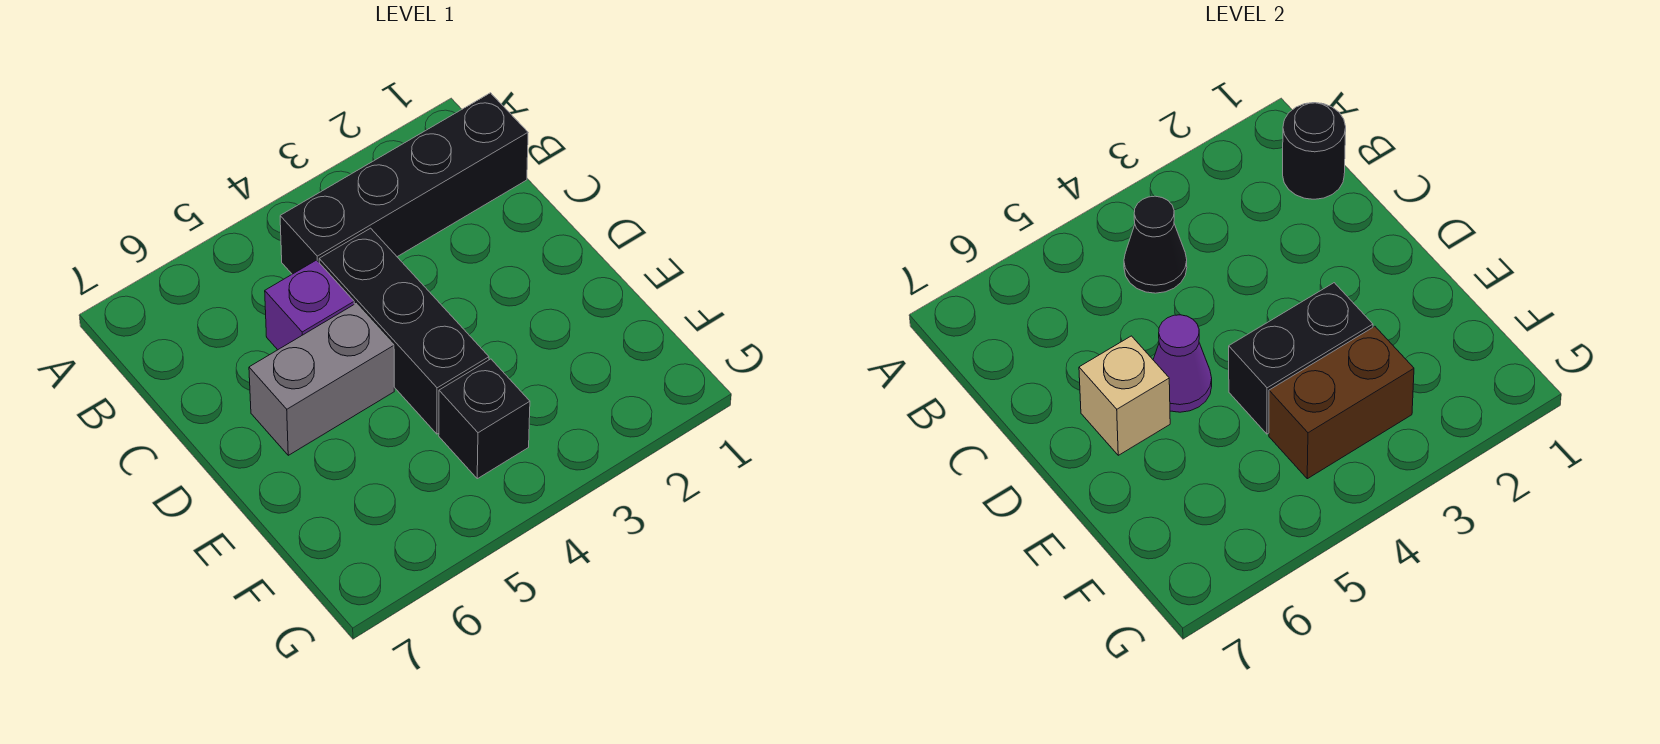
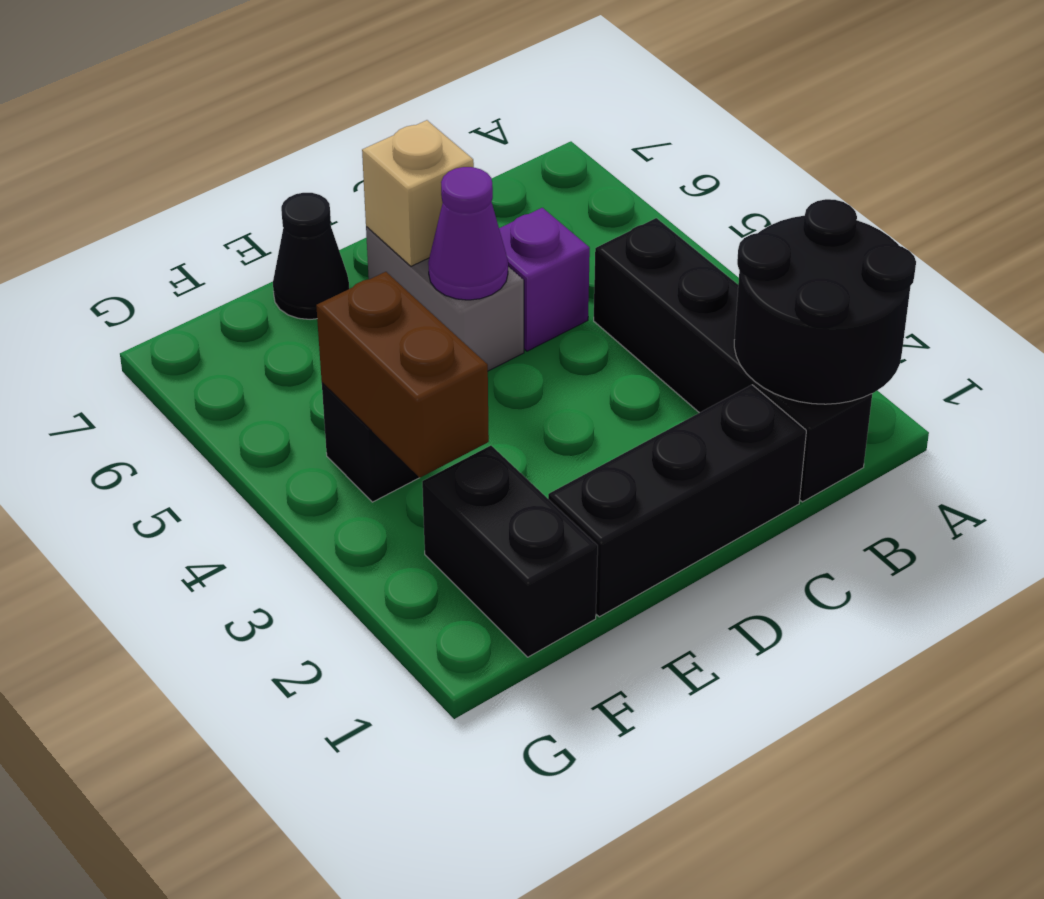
black round brick B1 level 2 -> black round brick A1:B2 level 2
black cone B4 level 2 -> black cone E7 level 1
black brick C4:E4 level 1 -> black brick C1:E1 level 1
black brick E3:E4 level 2 -> black brick F1:F2 level 1

